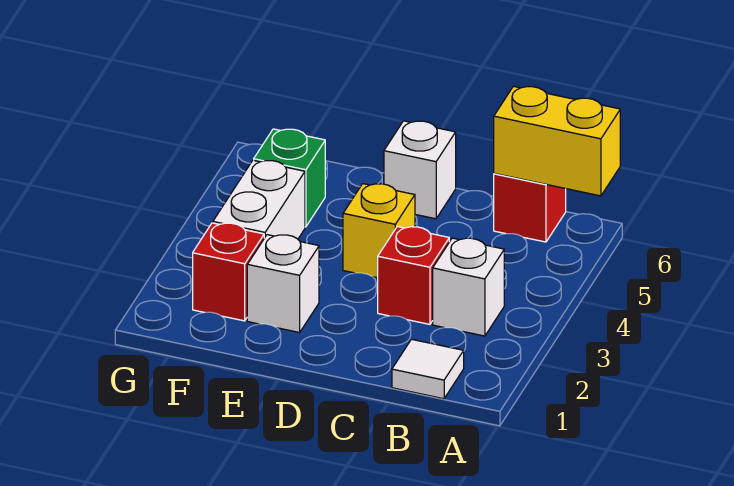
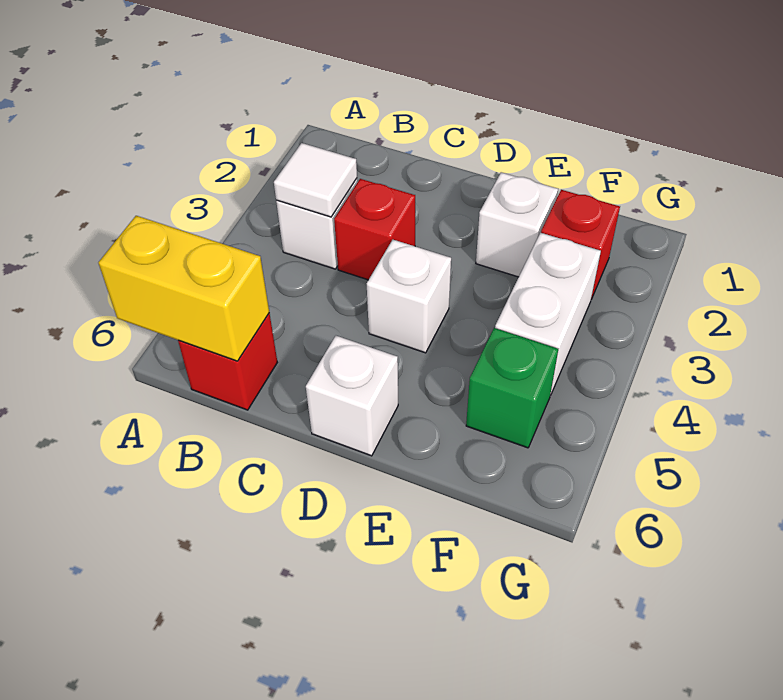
white tile B1 level 1 -> white tile B3 level 2
yellow brick D4 level 1 -> white brick D4 level 1

